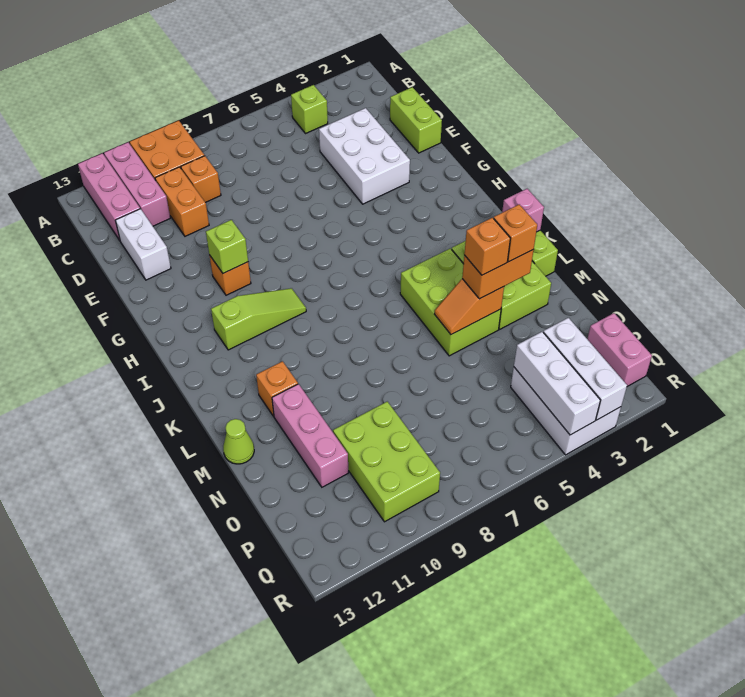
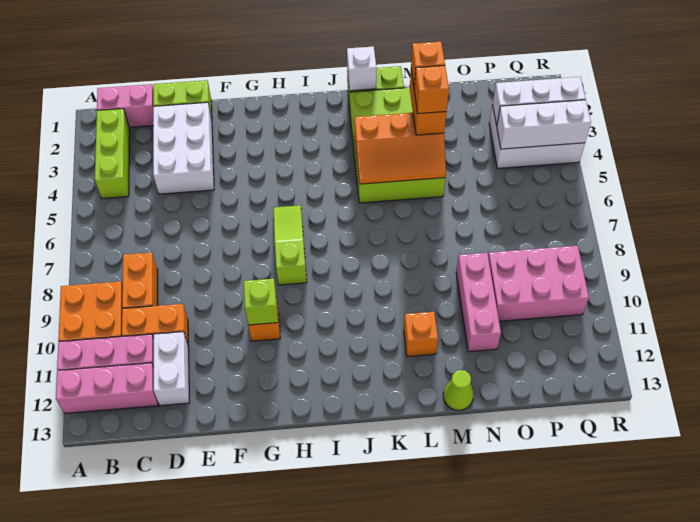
lime brick B4 level 1 -> lime brick B2:B4 level 1
orange brick C9 level 1 -> orange brick C8:C9 level 1
white brick D3:F4 level 1 -> white brick D2:E4 level 1
white brick D12:E12 level 1 -> white brick D11:D12 level 1
lime slope I9:I11 level 1 top 11 -> lime slope H6:H8 level 1 top 8
pink brick K1 level 2 -> white brick K1 level 2
orange slope M4:M5 level 2 top 4 -> orange slope K4:M5 level 2 top 4
pink brick M11:O11 level 1 -> pink brick N9:N11 level 1
lime brick O9:Q10 level 1 -> pink brick O9:Q10 level 1
pink brick P1:Q1 level 1 -> pink brick B1:C1 level 1

